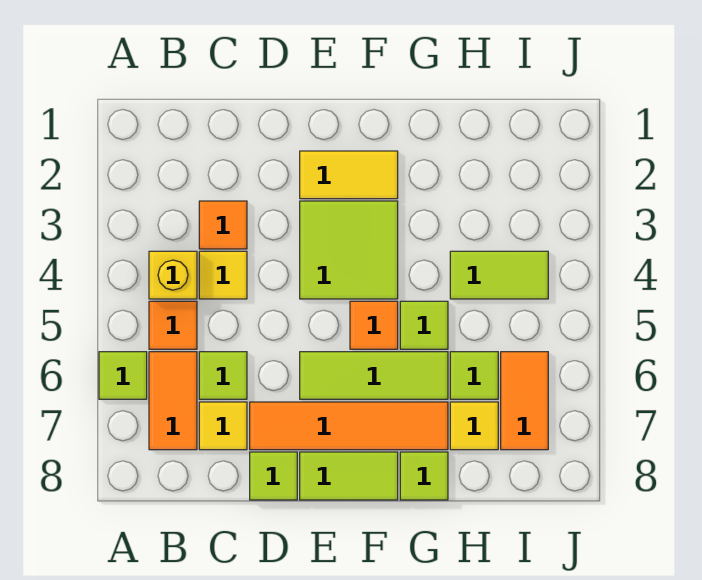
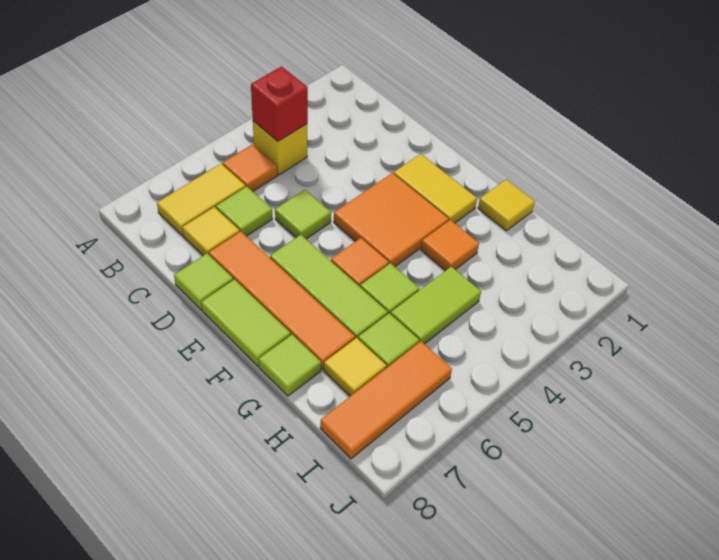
lime tile A6 level 1 -> lime tile D5 level 1
none -> red brick B4 level 2
orange tile B6:B7 level 1 -> yellow tile B6:B7 level 1
orange tile C3 level 1 -> orange tile G3 level 1
yellow tile C4 level 1 -> yellow tile G1 level 1
lime tile E3:F4 level 1 -> orange tile E3:F4 level 1
lime tile H4:I4 level 1 -> lime tile H4:H5 level 1
orange tile I6:I7 level 1 -> orange tile I6:I8 level 1

